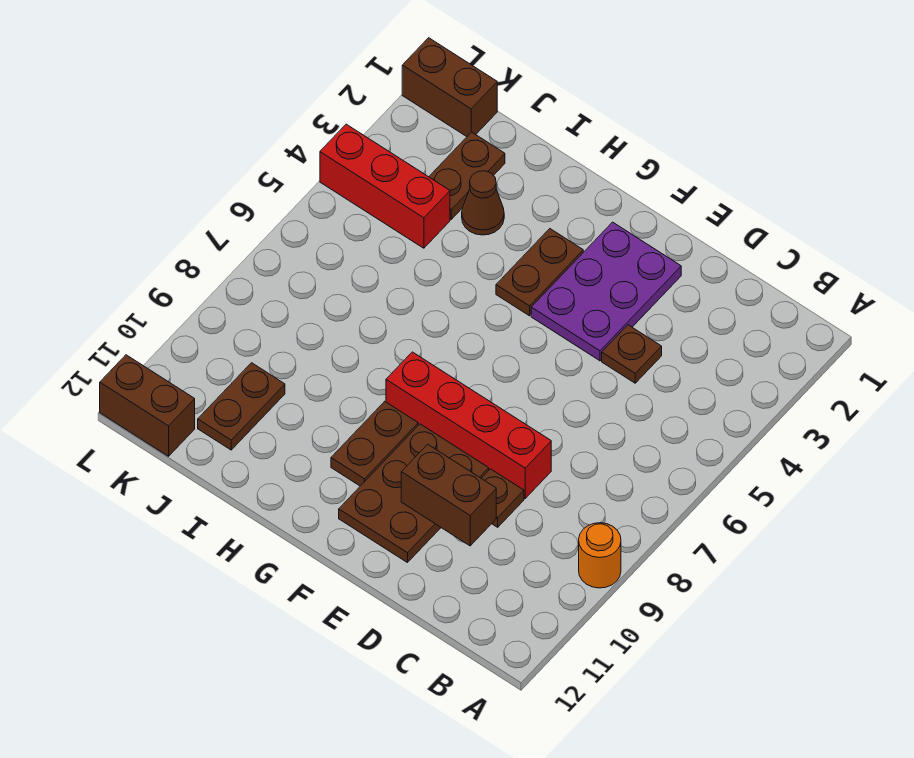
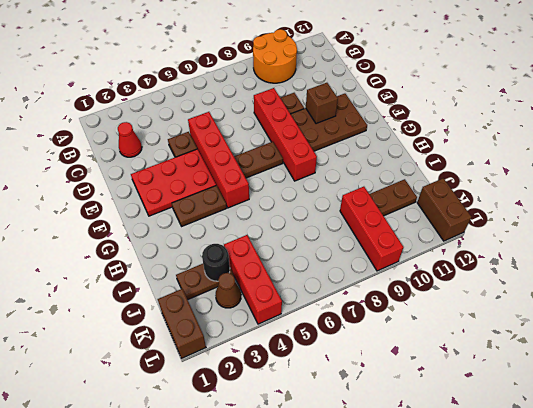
orange round brick A9 level 1 -> orange round brick A9:B10 level 1
none -> red cone C2 level 1
none -> red brick D5:G5 level 1
brown brick D10:E10 level 2 -> brown brick E10 level 2
purple plate E2:F4 level 1 -> red plate E2:F4 level 1
brown plate G9:G10 level 1 -> brown plate F6:F7 level 1
brown cone I3 level 1 -> brown cone K3 level 1
none -> black round brick J3 level 2
none -> red brick J9:L9 level 1

